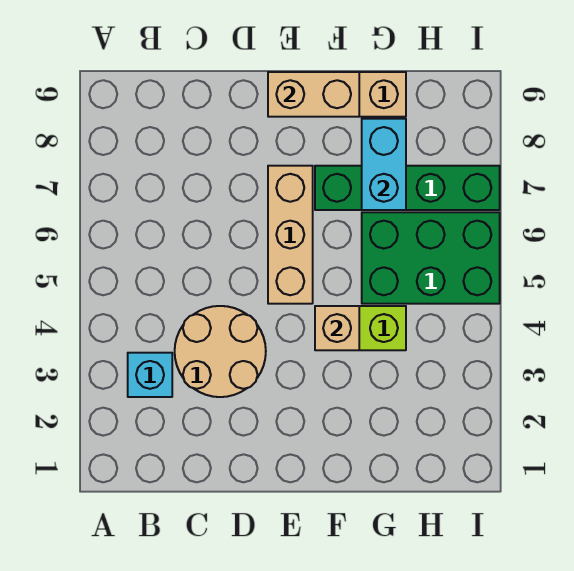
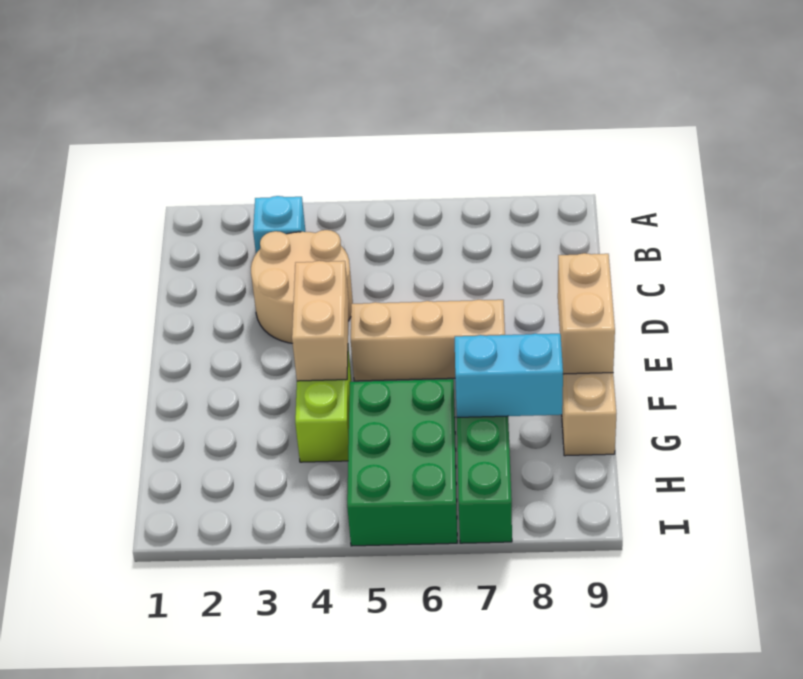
tan brick F4 level 2 -> tan brick E4:F4 level 2

